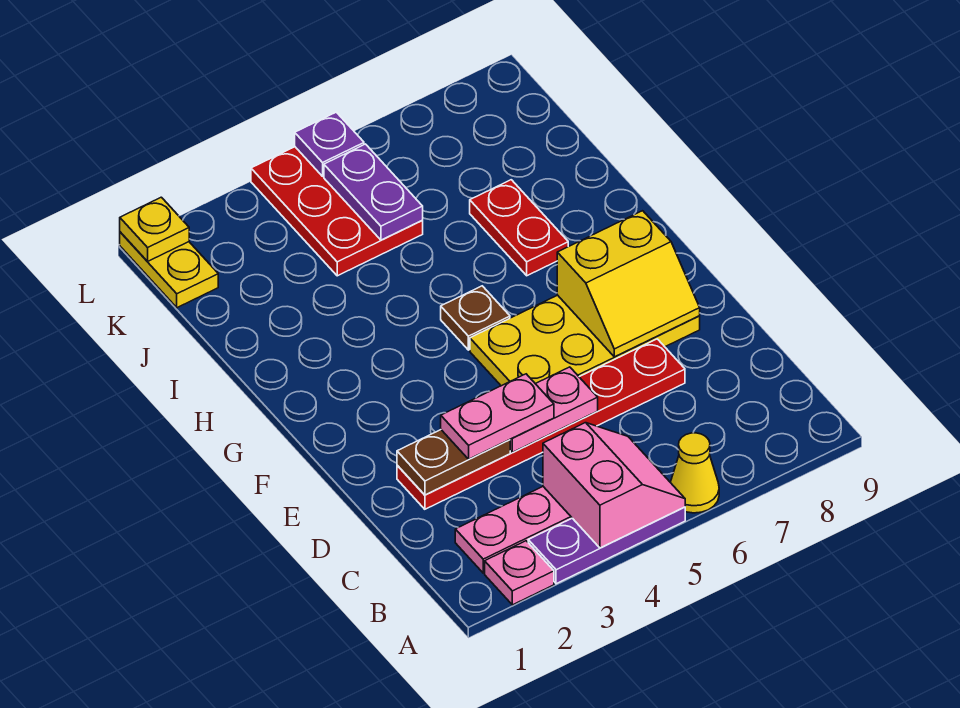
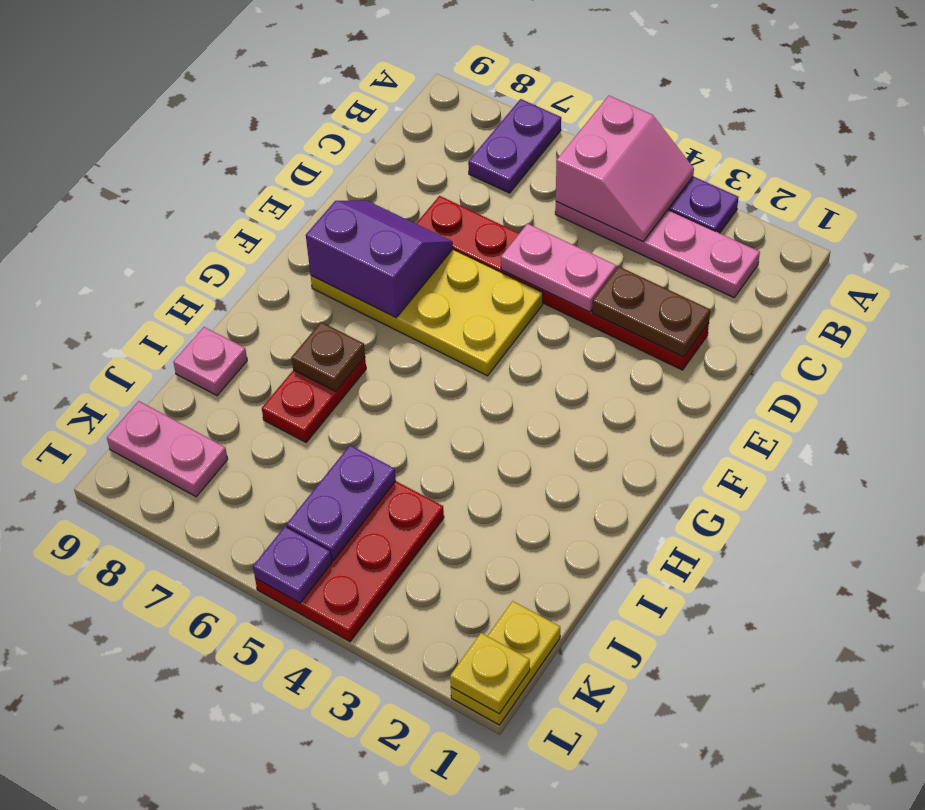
pink plate A2 level 1 -> pink plate I9 level 1
pink slope A4:B5 level 2 top 4 -> pink slope A4:B5 level 2 top 5
yellow cone A6 level 1 -> none
none -> purple plate A7:B7 level 1
pink plate D3:D4 level 3 -> pink plate K8:K9 level 1
yellow slope E7:F8 level 2 top F -> purple slope E7:F8 level 2 top F
brown plate G5 level 1 -> brown plate H7 level 2

